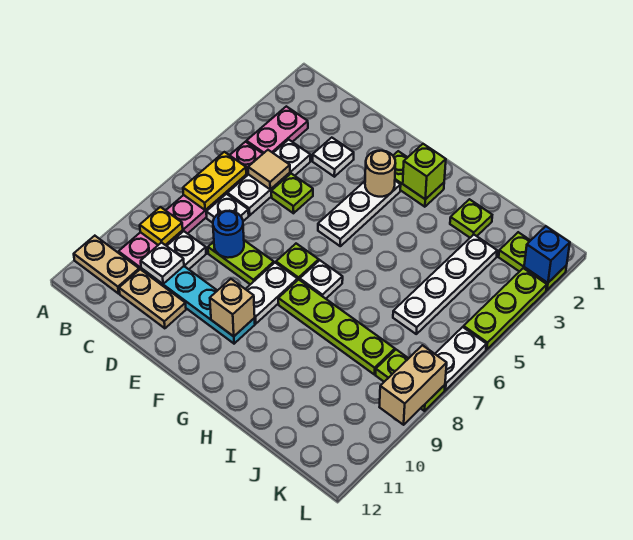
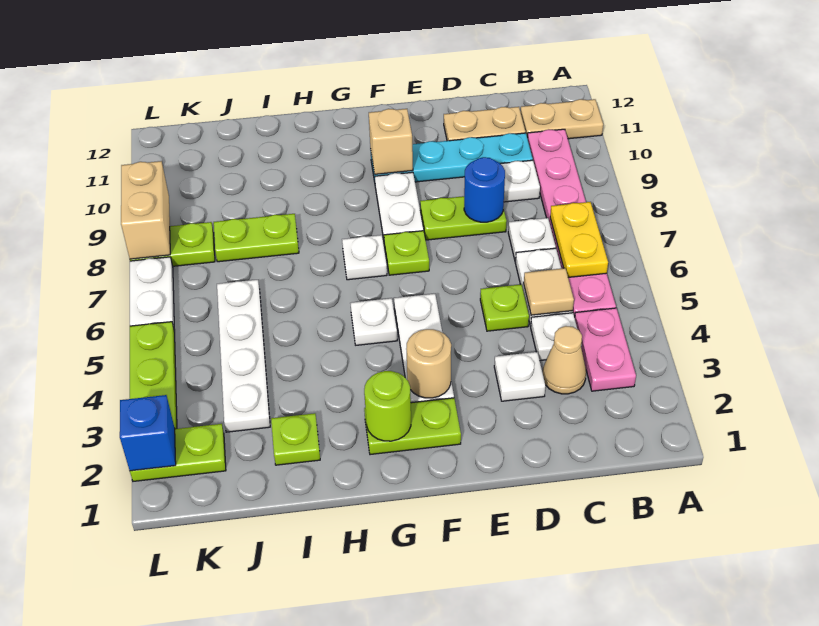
yellow plate B9 level 2 -> none
none -> tan cone C3 level 1
white plate C10 level 2 -> white plate G5 level 1
lime brick G2 level 2 -> lime round brick G2 level 2
lime plate G8:J8 level 1 -> lime plate I8:J8 level 1

